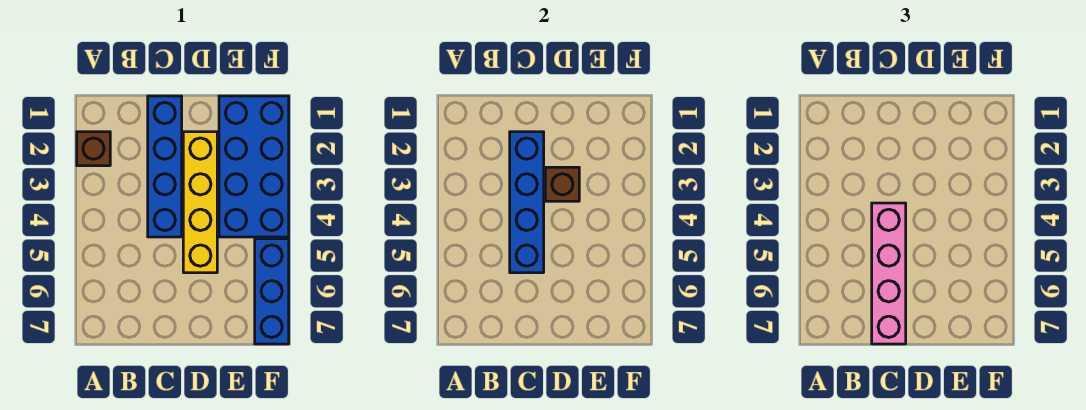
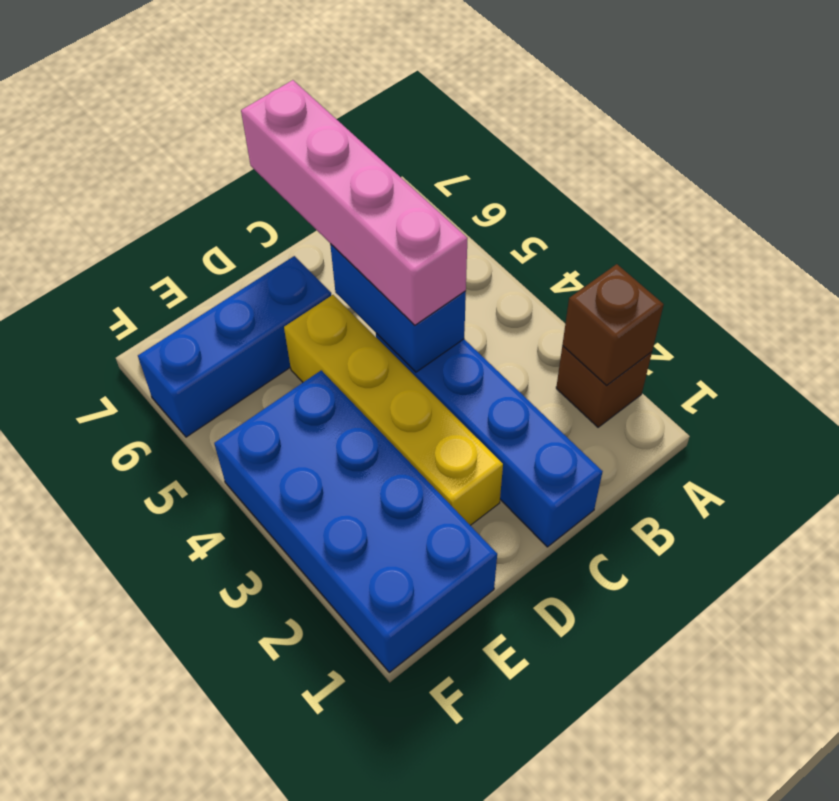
blue brick C2:C5 level 2 -> blue brick C4:C5 level 2
brown brick D3 level 2 -> brown brick A2 level 2
blue brick F5:F7 level 1 -> blue brick D6:F6 level 1

